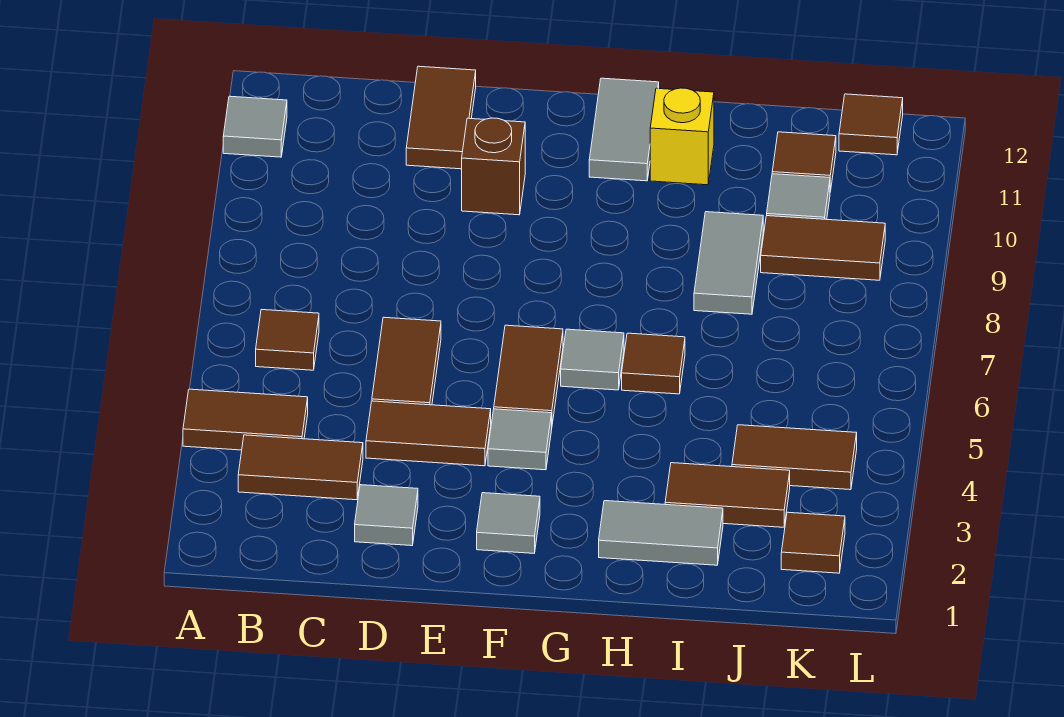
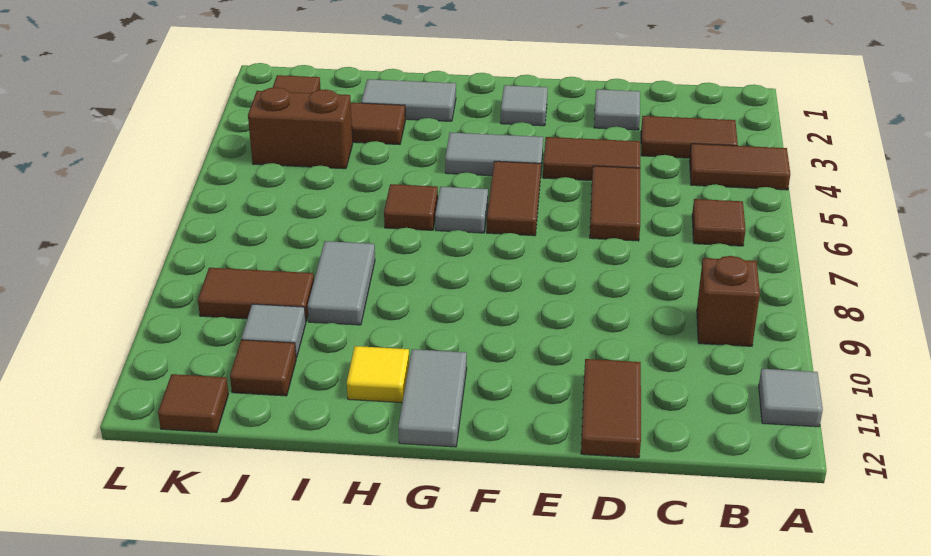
brown brick E10 level 1 -> brown brick B9 level 1
grey tile F4 level 1 -> grey tile F4:G4 level 1
yellow brick H11 level 1 -> yellow tile H11 level 1
brown tile J4:K4 level 1 -> brown brick J4:K4 level 1

